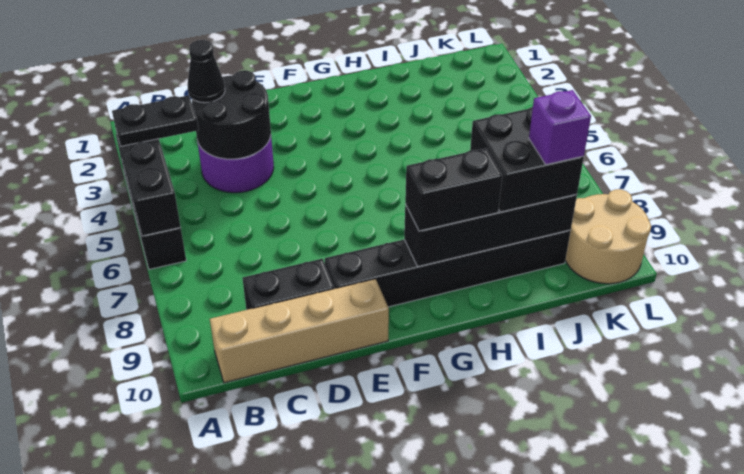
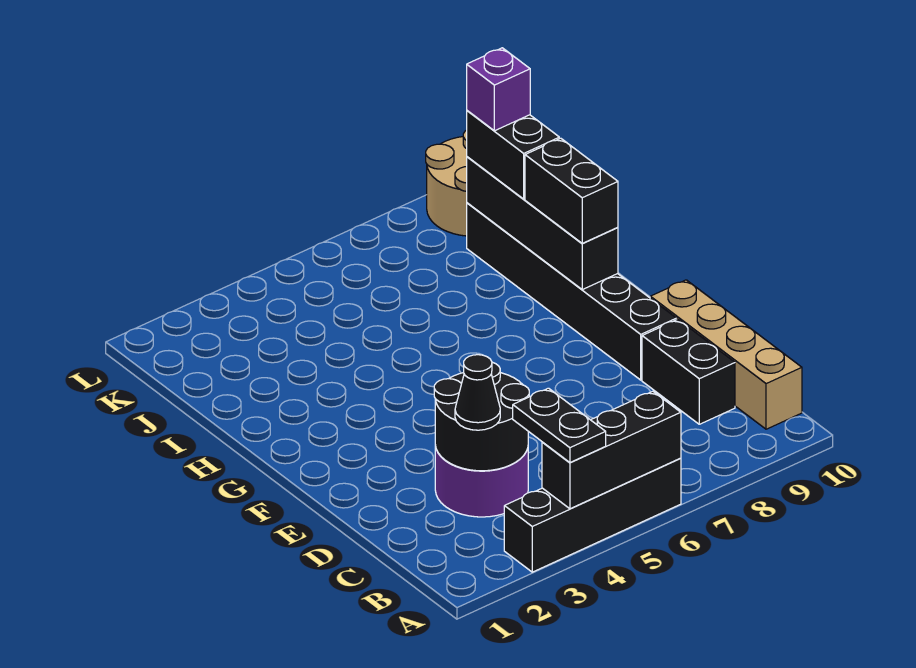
black brick I8:J9 level 3 -> black brick I9:J9 level 3

